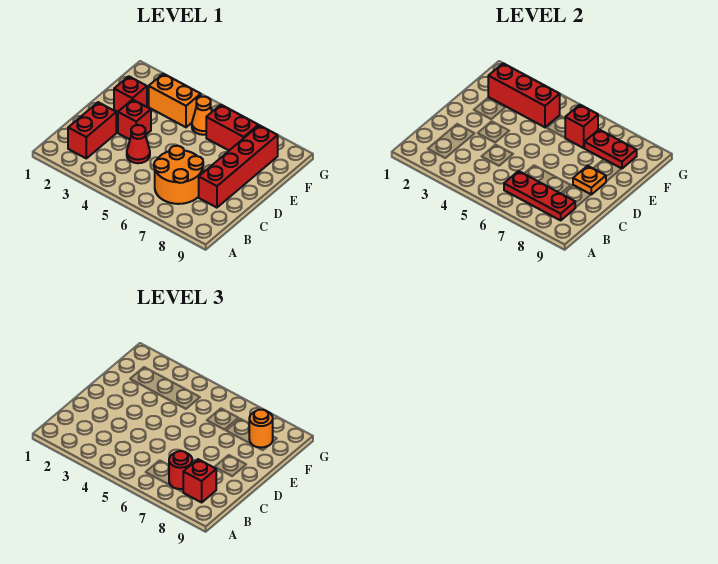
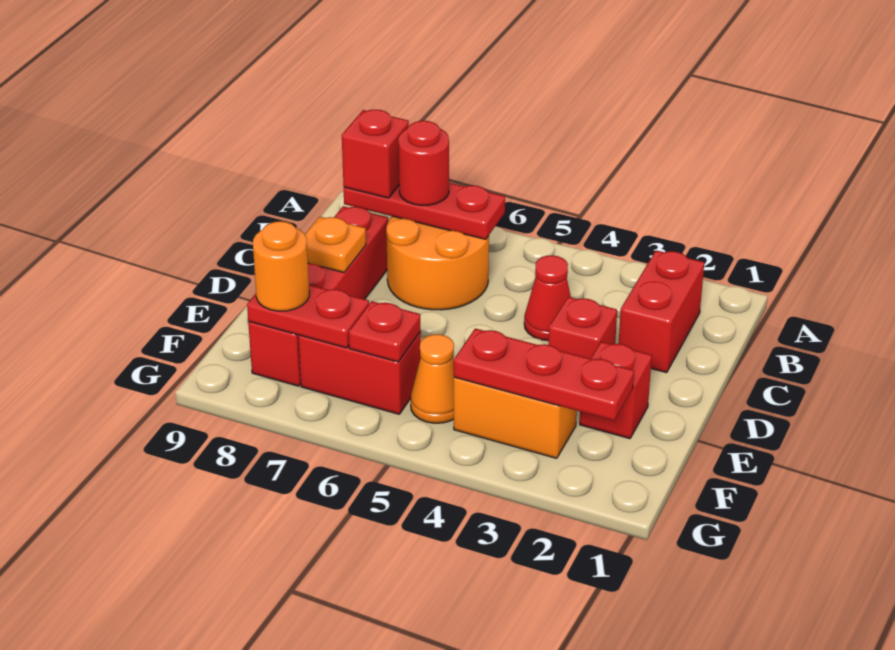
red brick F2:F4 level 2 -> red plate F2:F4 level 2
red brick F6 level 2 -> red plate F6 level 2

